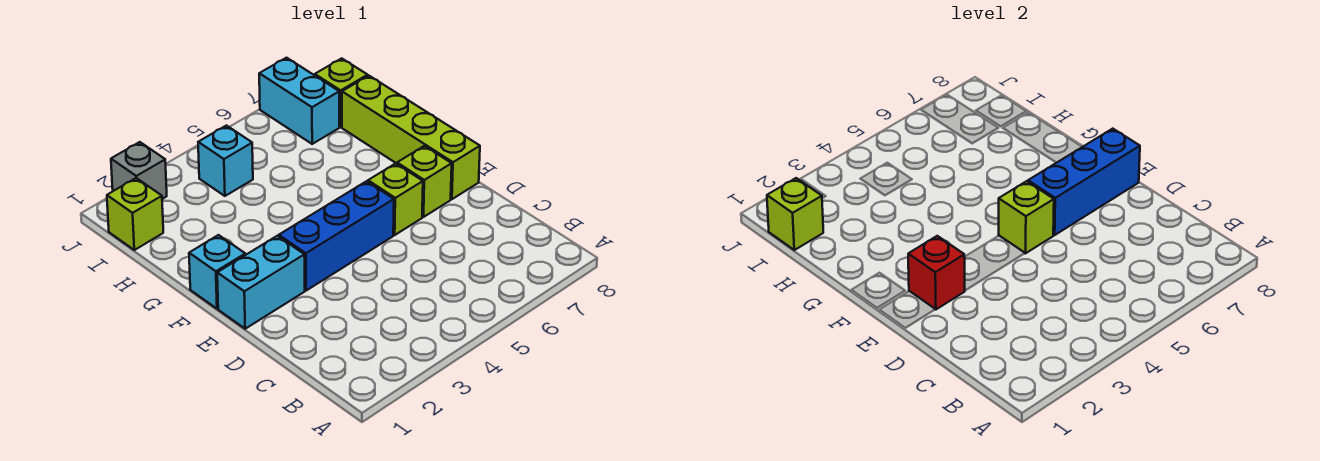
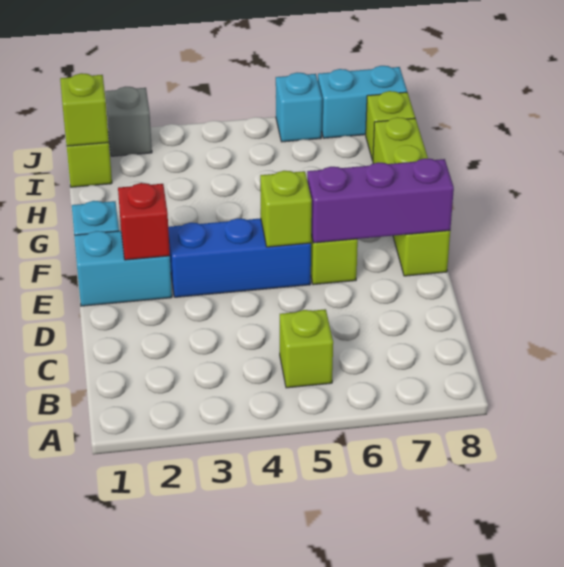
blue brick E6:E8 level 2 -> purple brick E6:E8 level 2
lime brick E7 level 1 -> lime brick B5 level 1
cyan brick I4 level 1 -> cyan brick J6 level 1
cyan brick I7:J7 level 1 -> cyan brick J7:J8 level 1

